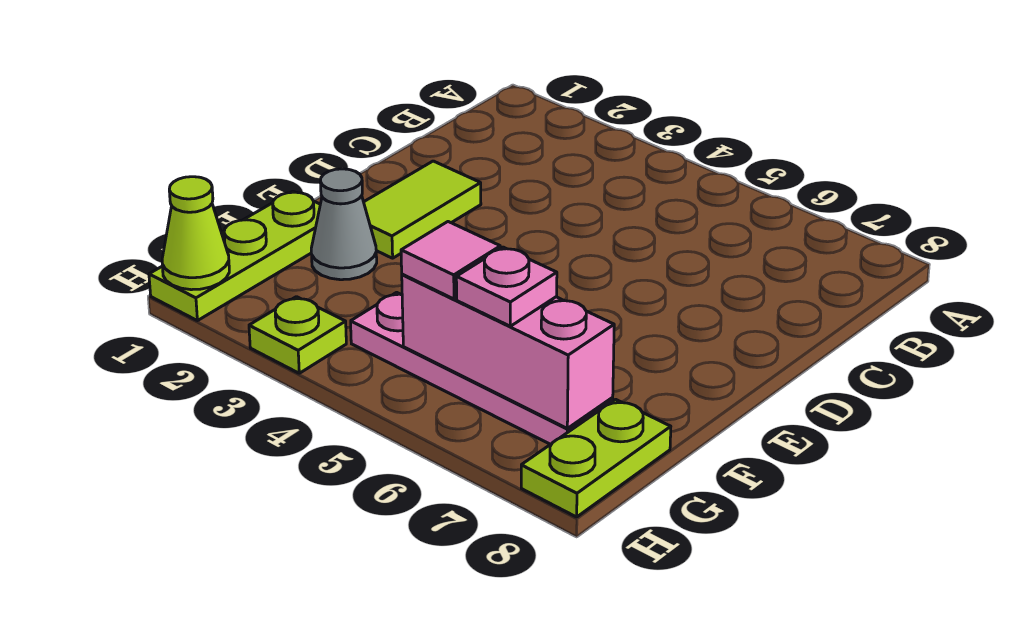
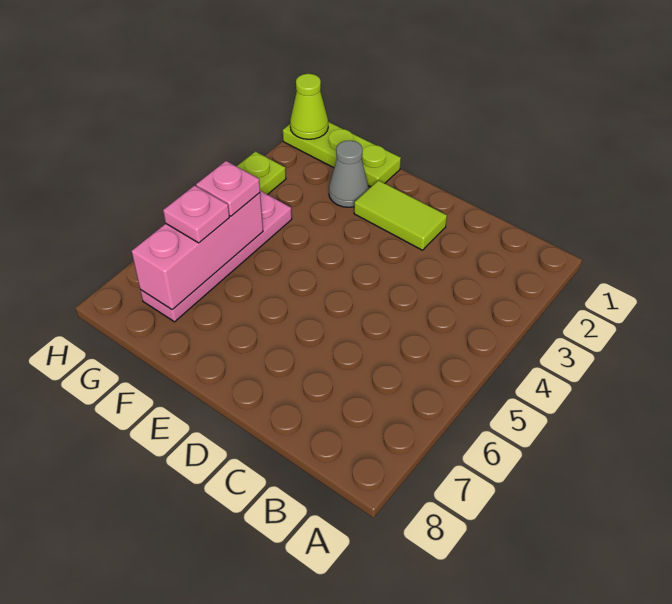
pink tile G5 level 3 -> pink plate G5 level 3
lime plate G8:H8 level 1 -> none

